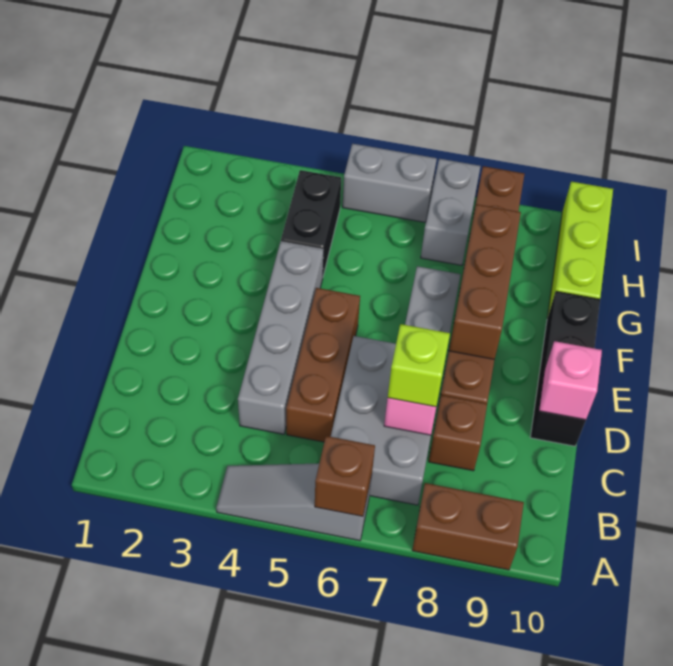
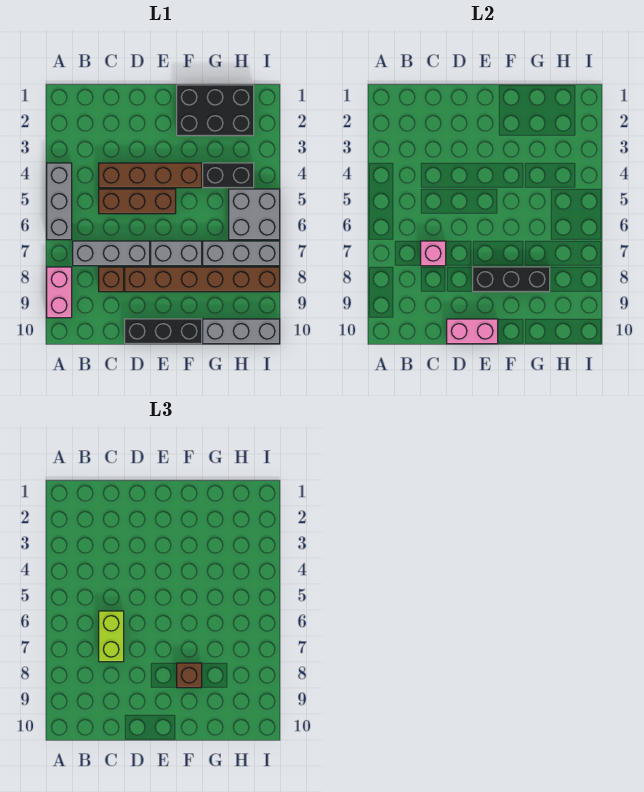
grey slope A4:A6 level 1 top 6 -> grey brick A4:A6 level 1
brown brick A6 level 2 -> brown brick F8 level 3
brown brick A8:A9 level 1 -> pink brick A8:A9 level 1
grey brick B6:D7 level 1 -> grey brick B7:D7 level 1
grey brick C4:F4 level 1 -> brown brick C4:F4 level 1
lime brick C7 level 3 -> lime brick C6:C7 level 3
pink brick D10 level 2 -> pink brick D10:E10 level 2
brown brick E8:G8 level 2 -> black brick E8:G8 level 2
none -> black brick F1:H2 level 1
lime brick G10:I10 level 1 -> grey brick G10:I10 level 1
grey brick H7:I7 level 1 -> grey brick G7:I7 level 1
grey brick I5:I6 level 1 -> grey brick H5:I6 level 1

